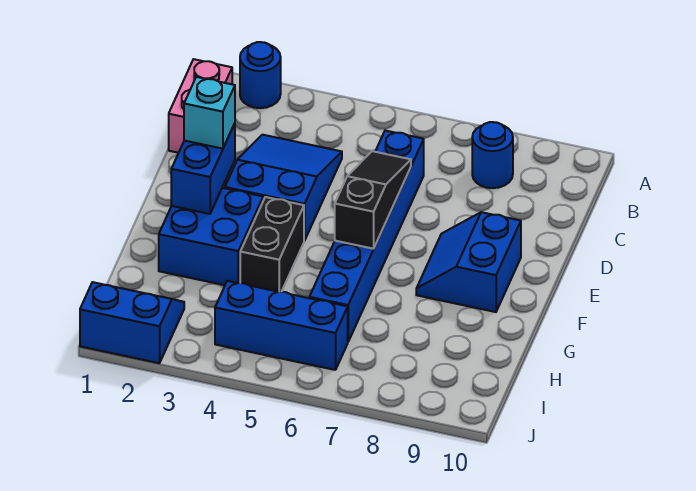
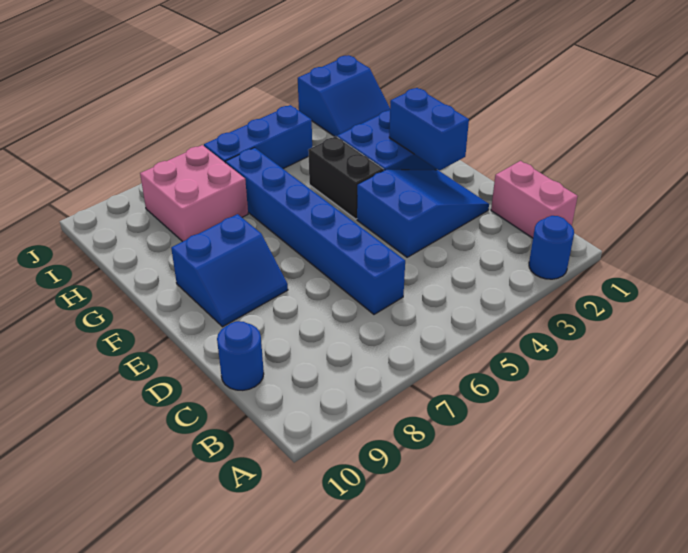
blue round brick B8 level 1 -> blue round brick C10 level 1
blue slope C3:E4 level 1 top E -> blue slope D2:E4 level 1 top 4
black slope D6:F6 level 2 top F -> none
cyan brick E2 level 3 -> none
blue slope E8:F9 level 1 top 9 -> blue slope E8:F9 level 1 top F
none -> pink brick H7:I8 level 1

